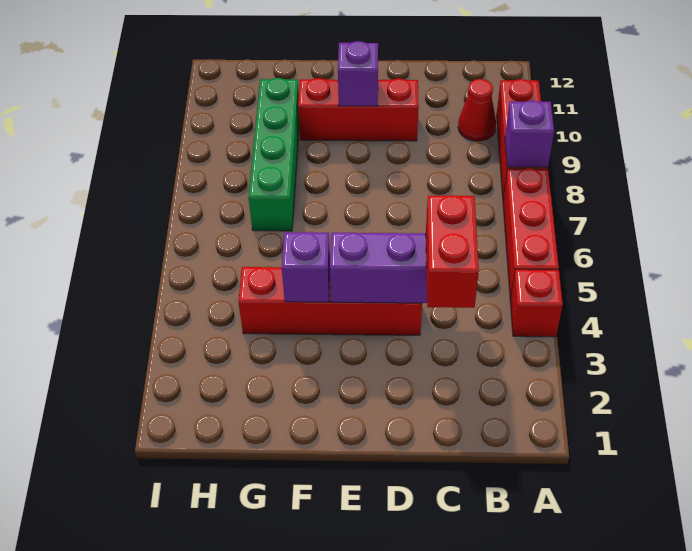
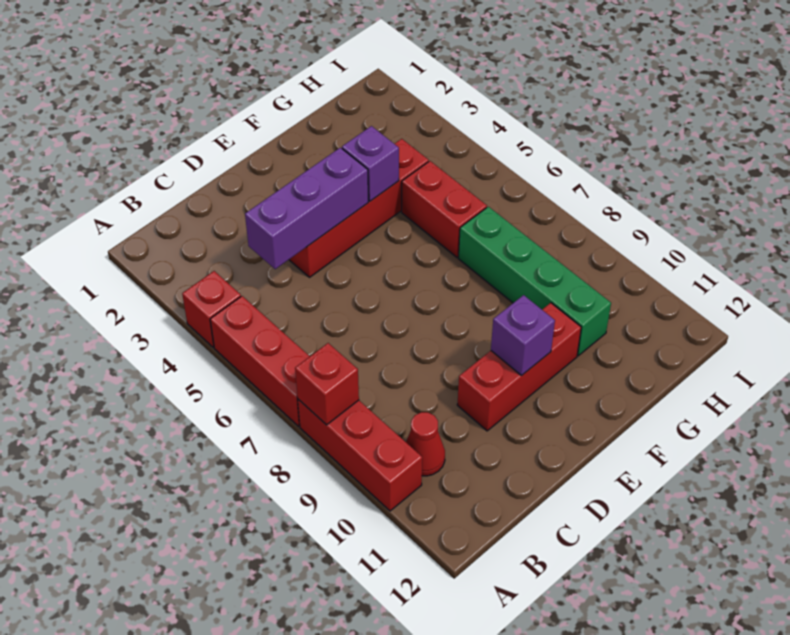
purple brick A8 level 2 -> red brick A8 level 2
red brick C3:C4 level 3 -> red brick G5:G6 level 1

